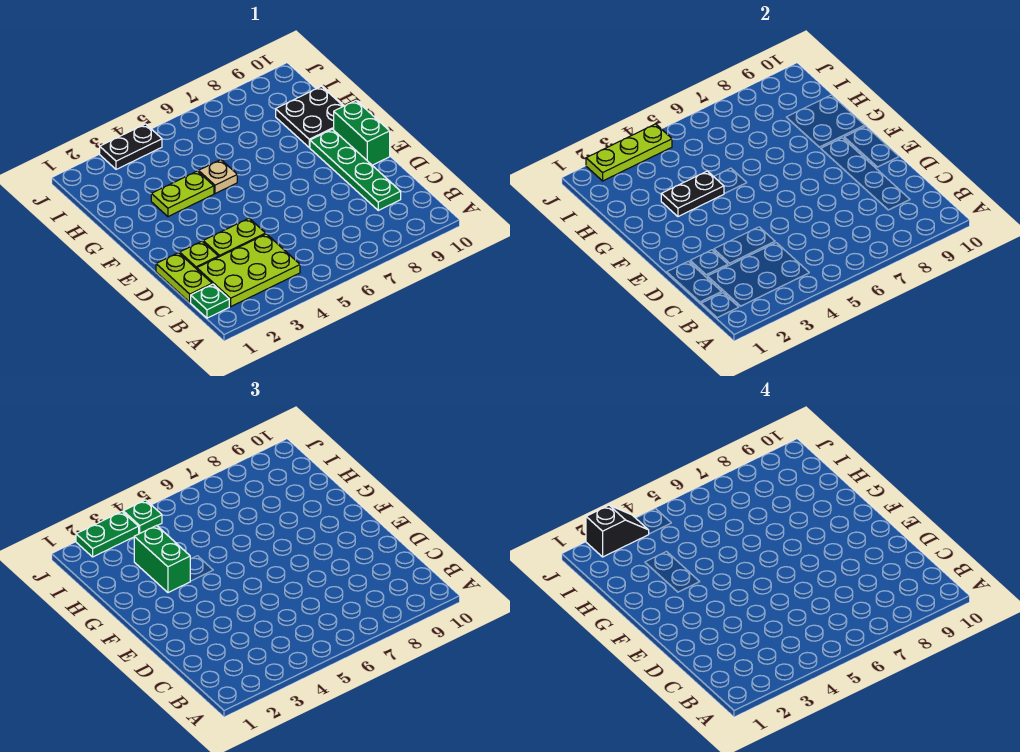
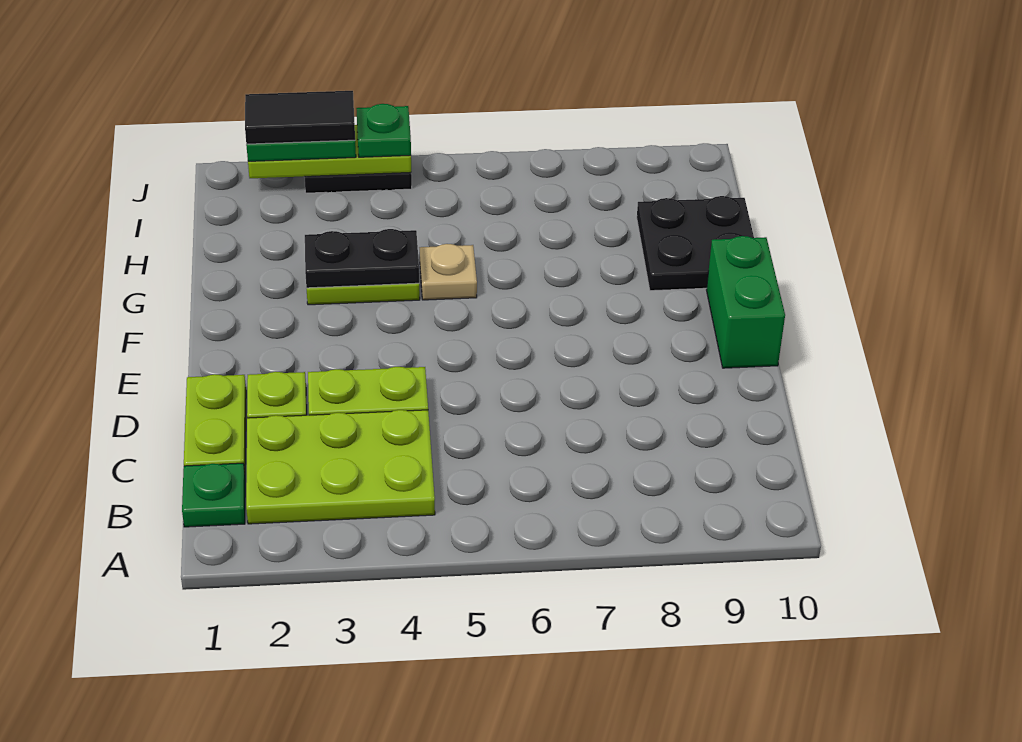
green plate C9:F9 level 1 -> none
green brick G3:H3 level 3 -> none
black slope J2:J3 level 4 top 2 -> black tile J2:J3 level 4

